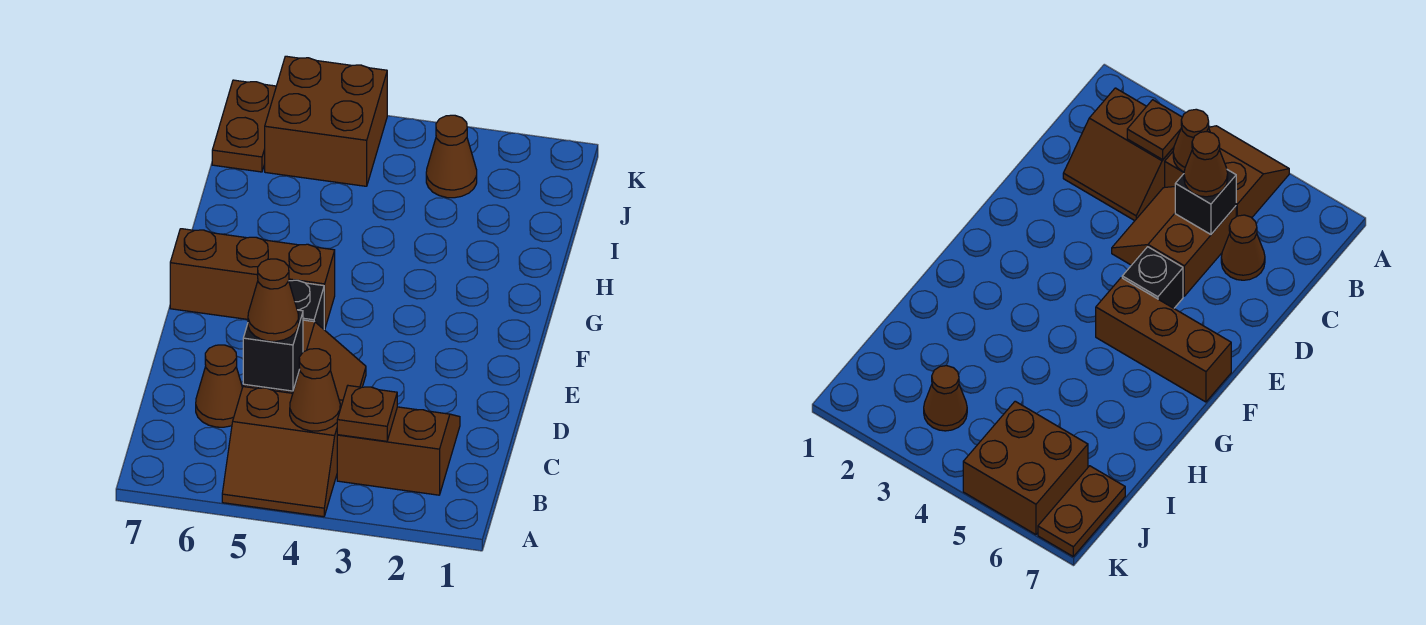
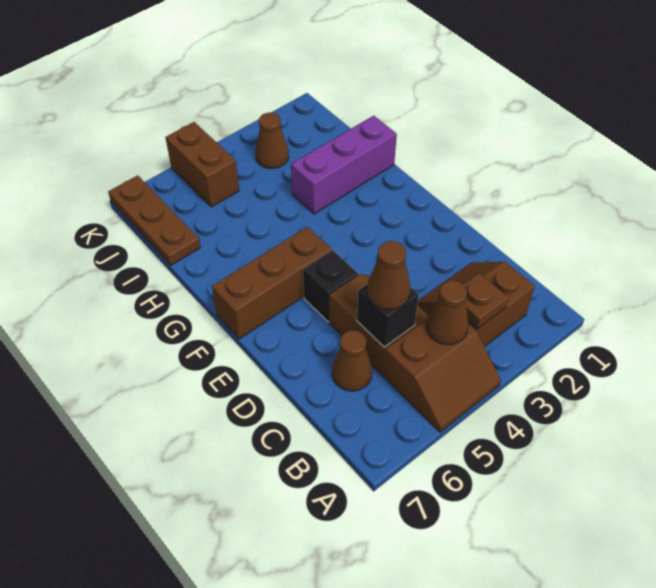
none -> purple brick H1:H3 level 1
brown brick J5:K6 level 1 -> brown brick J5:K5 level 1
brown plate J7:K7 level 1 -> brown plate I7:K7 level 1

